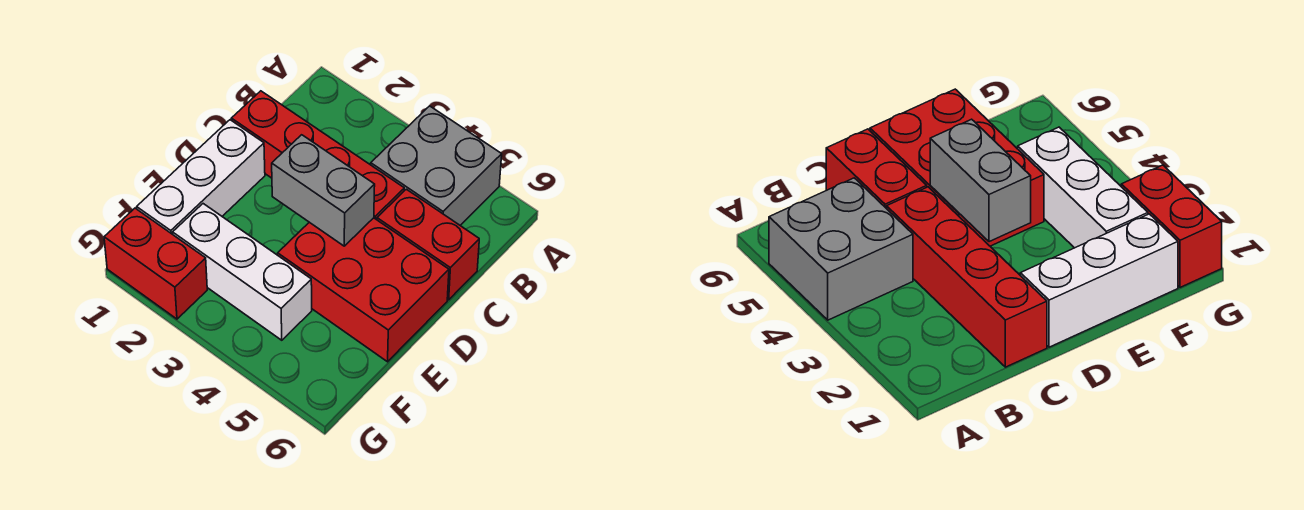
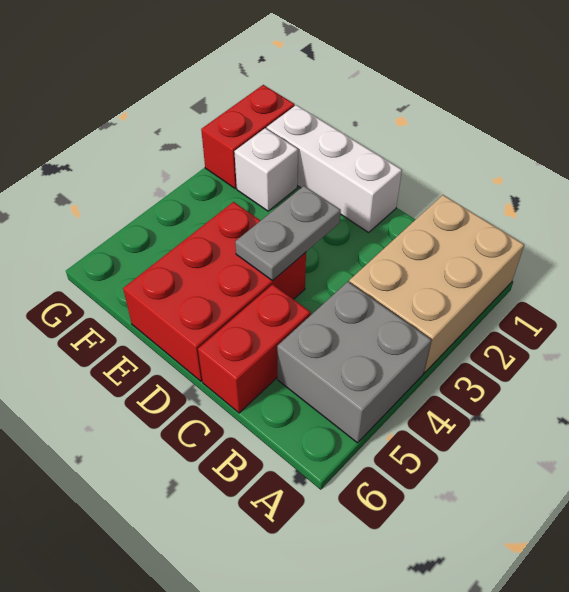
none -> tan brick A1:B3 level 1
red brick C1:C4 level 1 -> none
grey brick D3:D4 level 2 -> grey plate D3:D4 level 2
white brick F2:F4 level 1 -> white brick F2 level 1

